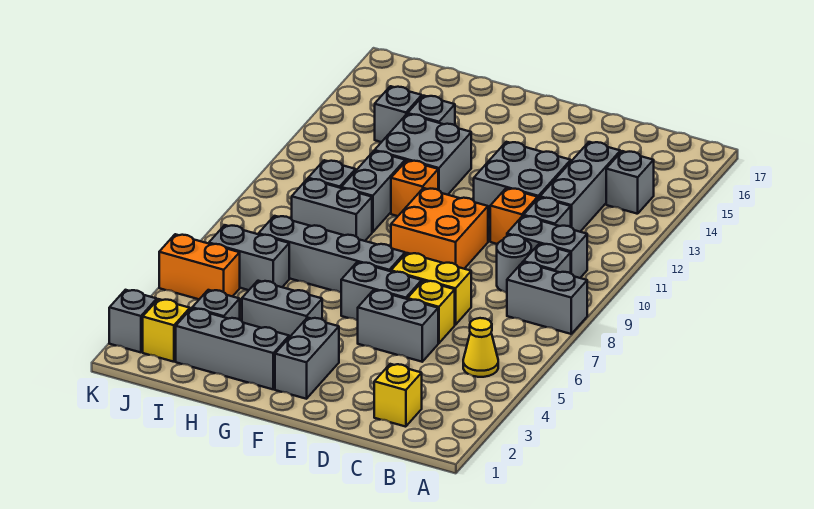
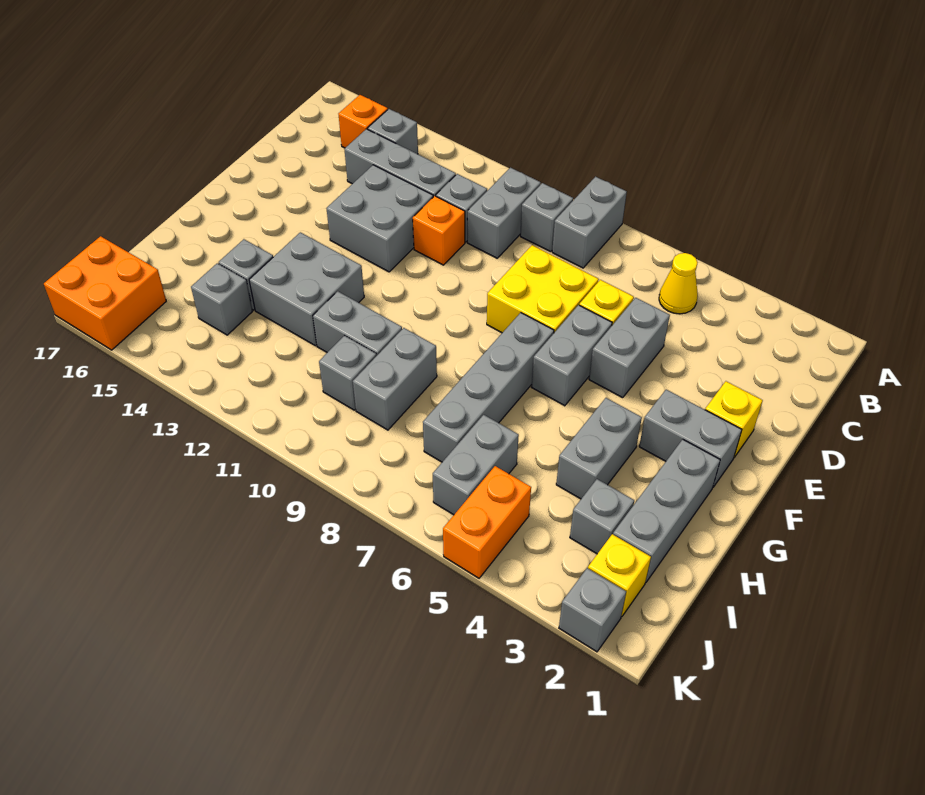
yellow brick C2 level 1 -> yellow brick E2 level 1
grey round brick C9 level 1 -> none
yellow brick D7:E7 level 1 -> yellow brick D7:E8 level 1
orange brick E9:F10 level 1 -> orange brick J16:K17 level 1
orange brick G11 level 1 -> orange brick B15 level 1

